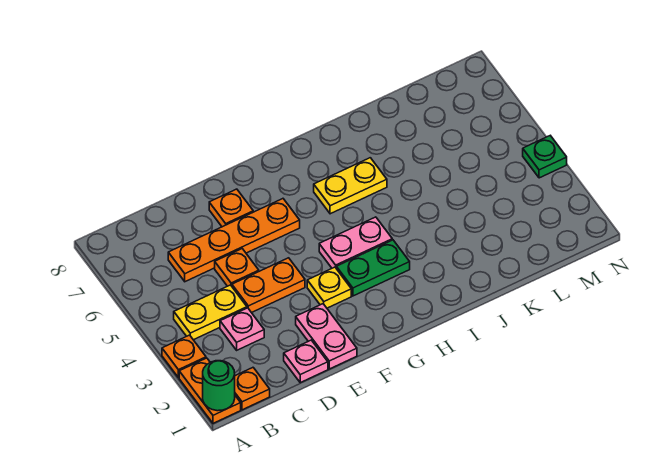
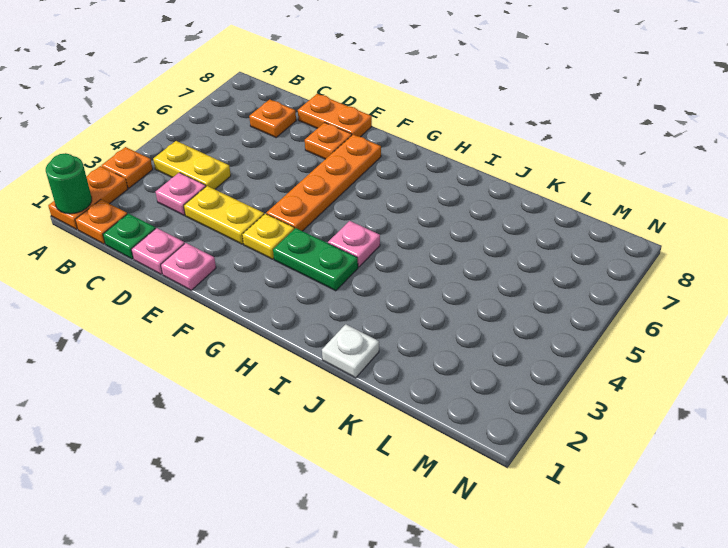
orange plate C6:F6 level 1 -> orange plate F4:F7 level 1
orange plate D4:E4 level 1 -> orange plate D8:E8 level 1
orange plate D5 level 1 -> orange plate C7 level 1
pink plate E1:E2 level 1 -> pink plate E1 level 1
pink plate G4:H4 level 1 -> pink plate H4 level 1
yellow plate H6:I6 level 1 -> yellow plate D3:E3 level 1
none -> white plate J1 level 1
green plate N4 level 1 -> green plate C1 level 1

